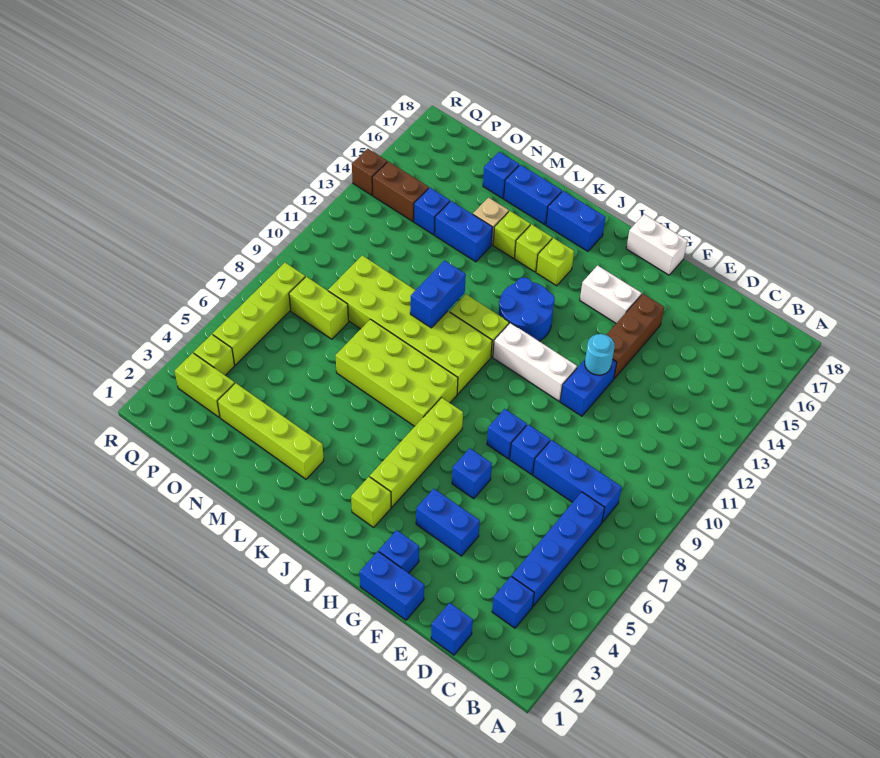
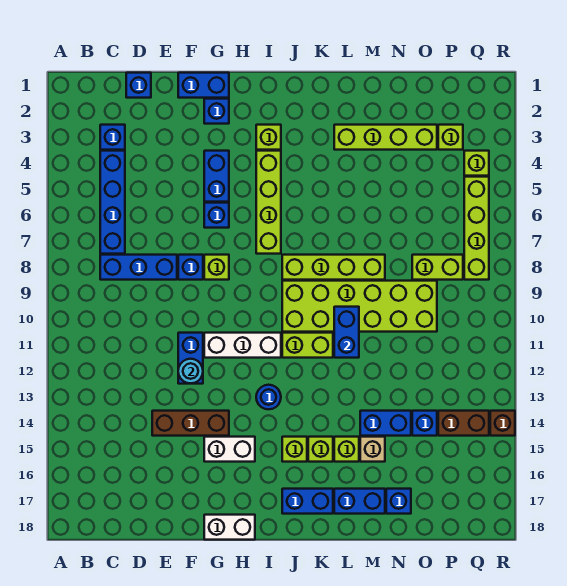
blue brick F4:G4 level 1 -> blue brick G4:G5 level 1
brown brick F13:F15 level 1 -> brown brick E14:G14 level 1
blue brick G8 level 1 -> lime brick G8 level 1
blue round brick I12:J13 level 1 -> blue round brick I13 level 1
lime brick J7:M8 level 1 -> lime brick J8:M8 level 1
lime brick P3:Q3 level 1 -> lime brick P3 level 1

